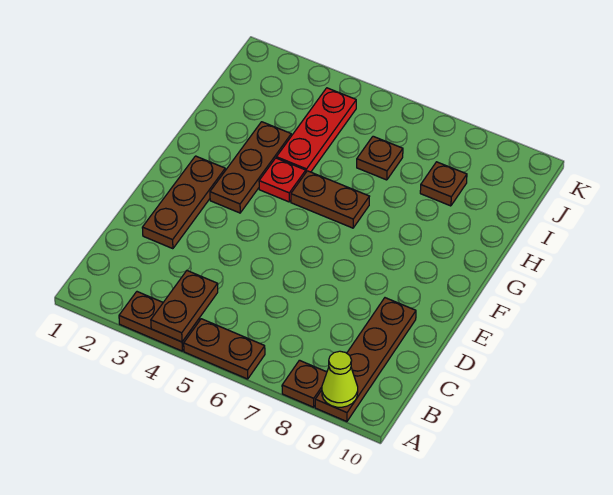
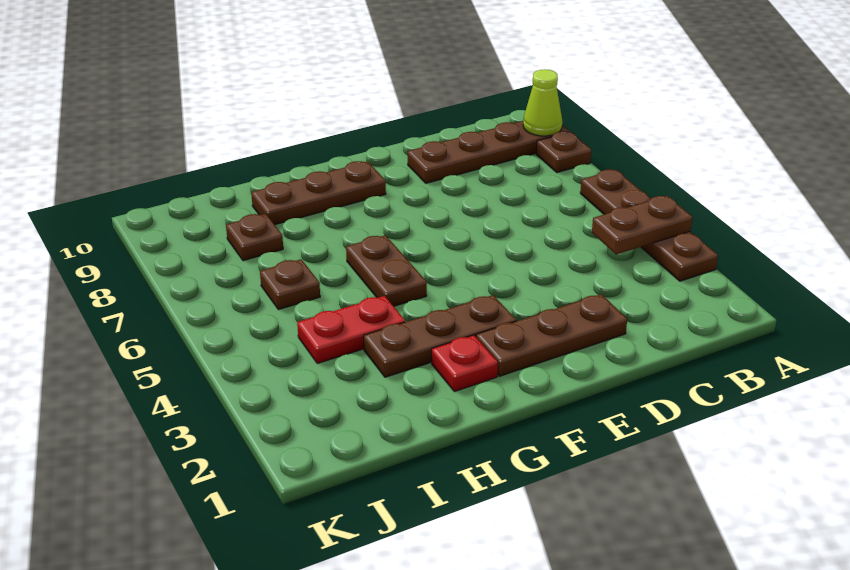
none -> brown plate F9:H9 level 1
red plate G4 level 1 -> red plate G2 level 1
red plate H4:J4 level 1 -> red plate H4:I4 level 1

